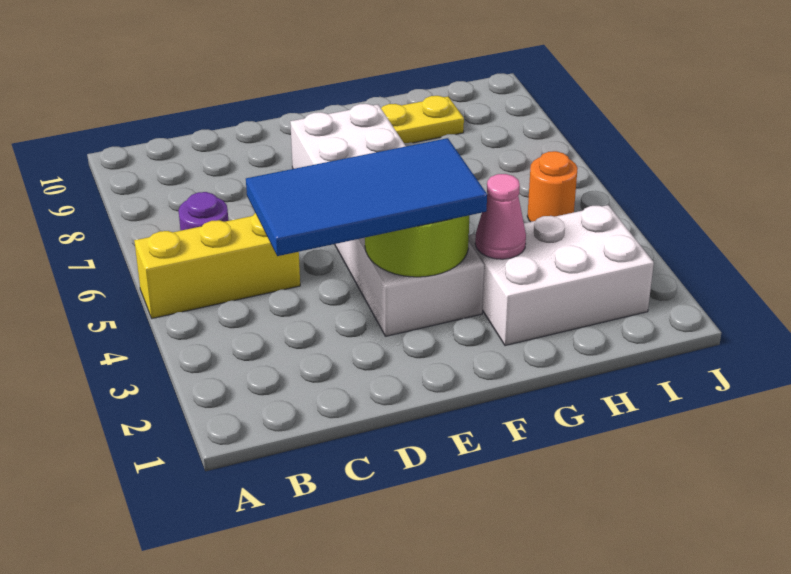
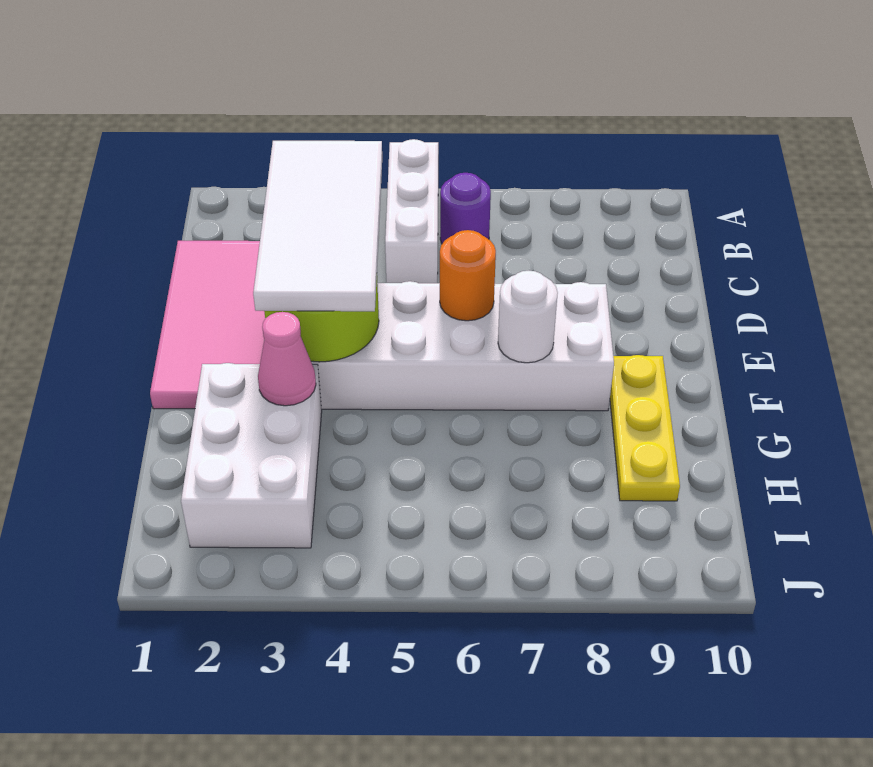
yellow brick A5:C5 level 1 -> white brick A5:C5 level 1
none -> pink tile C1:F2 level 1
blue tile C3:F4 level 3 -> white tile C3:F4 level 3
none -> white round brick F7 level 2
orange round brick I5 level 1 -> orange round brick E6 level 2

